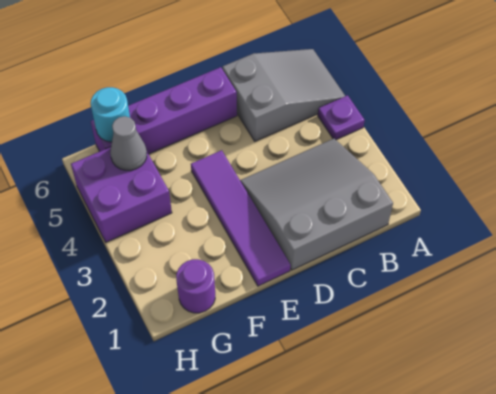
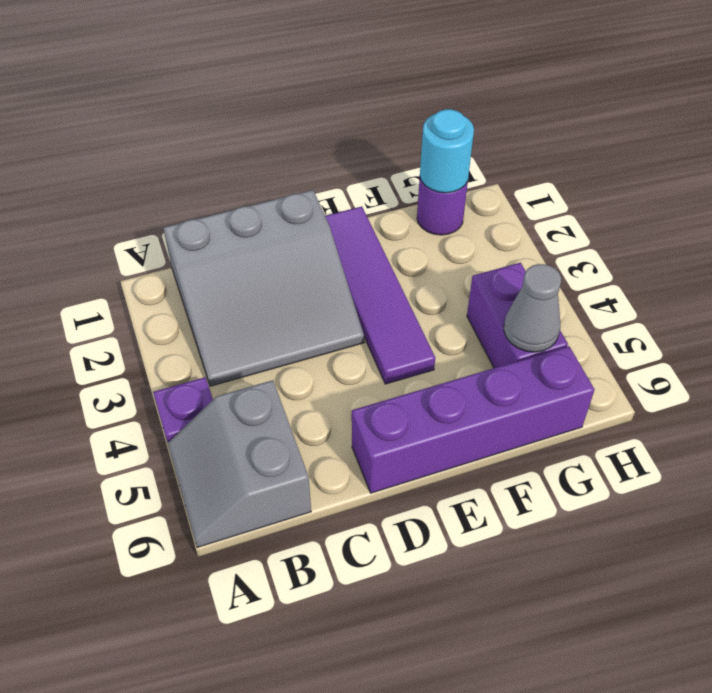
grey slope A5:C6 level 1 top C -> grey slope A5:B6 level 1 top B
purple brick G4:H5 level 1 -> purple brick G4:G5 level 1
cyan round brick G6 level 2 -> cyan round brick G1 level 2

